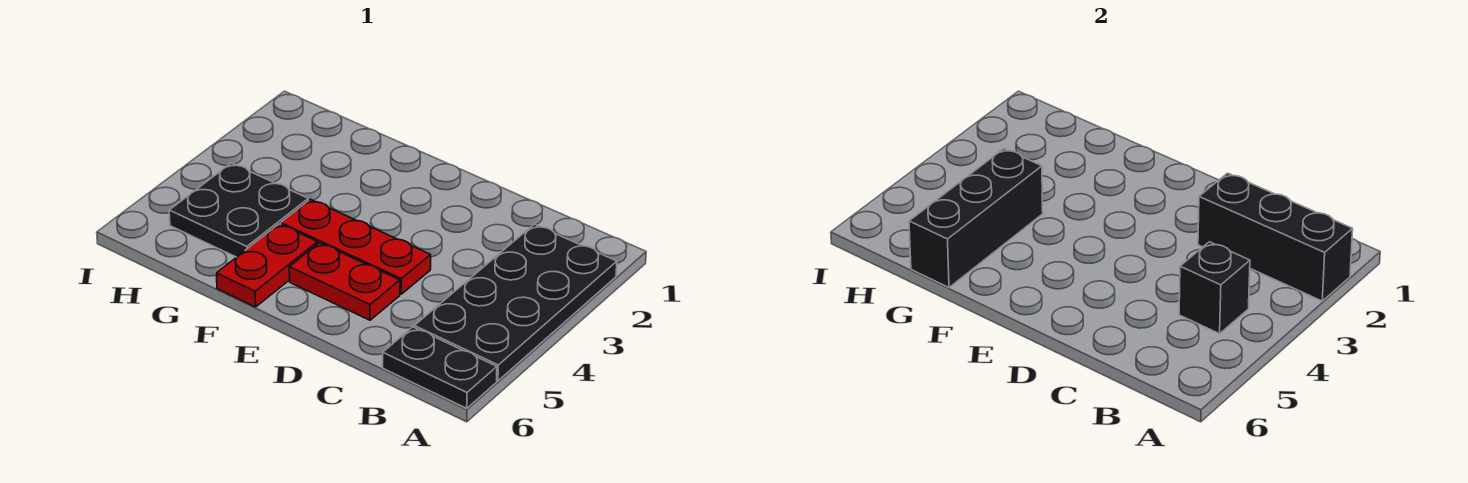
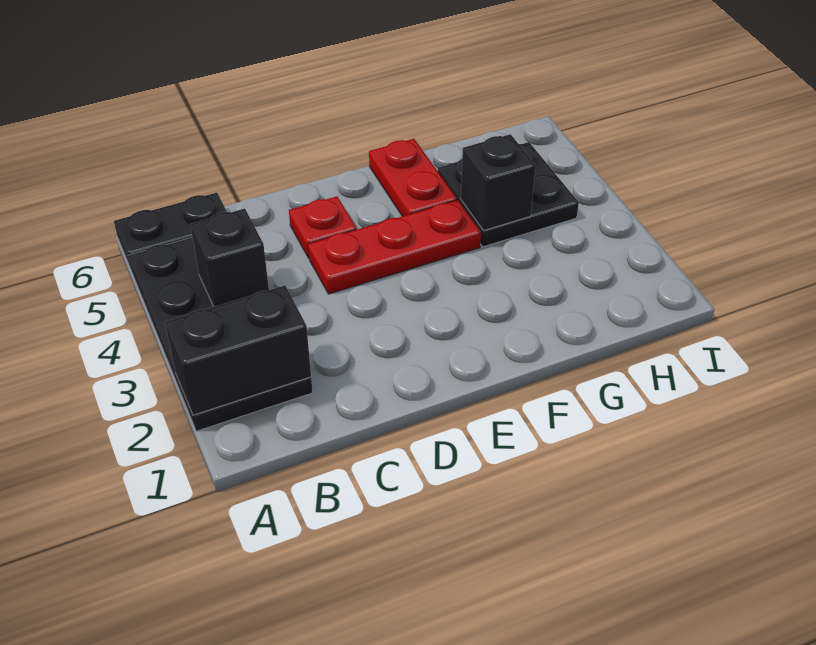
black brick A2:C2 level 2 -> black brick A2:B2 level 2
red plate D5:E5 level 1 -> red plate D5 level 1
black brick G4:G6 level 2 -> black brick G4 level 2

